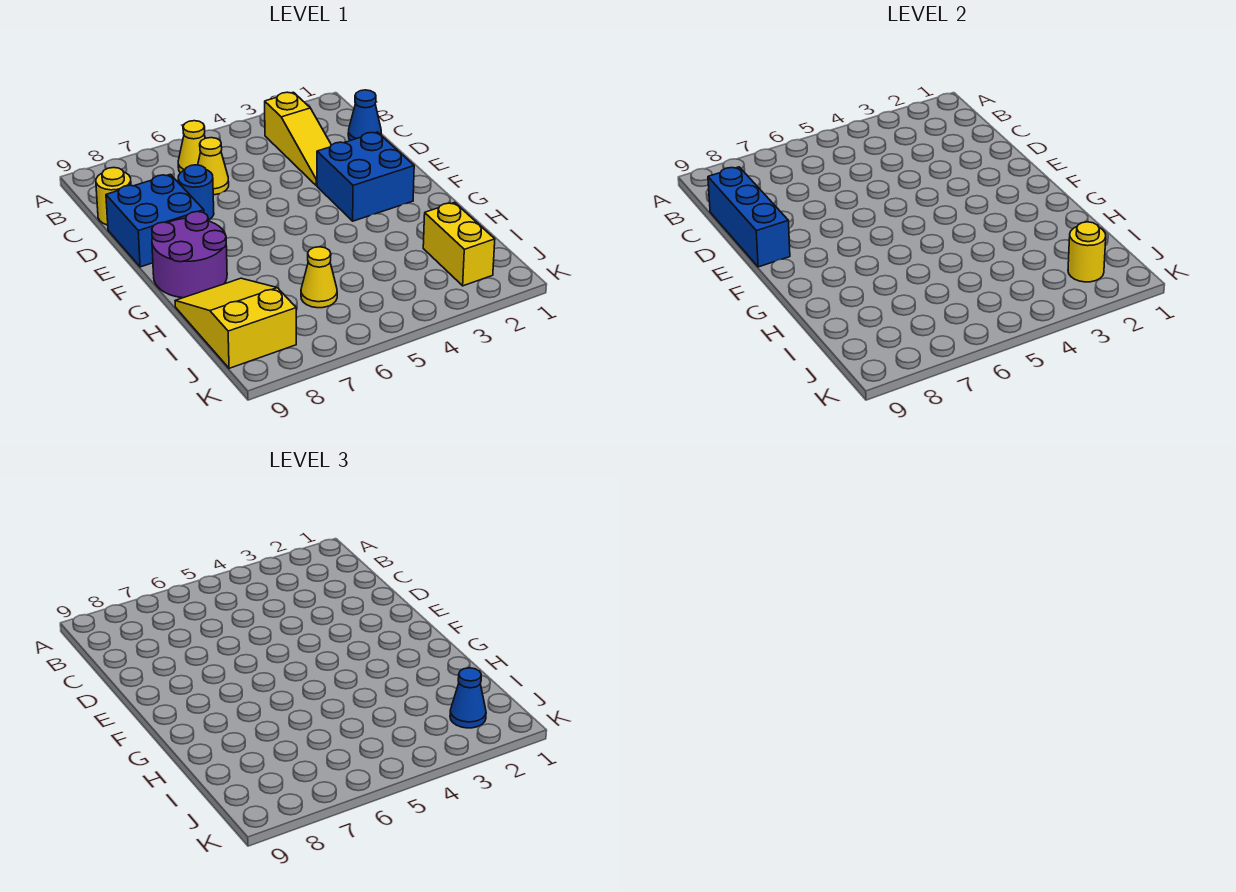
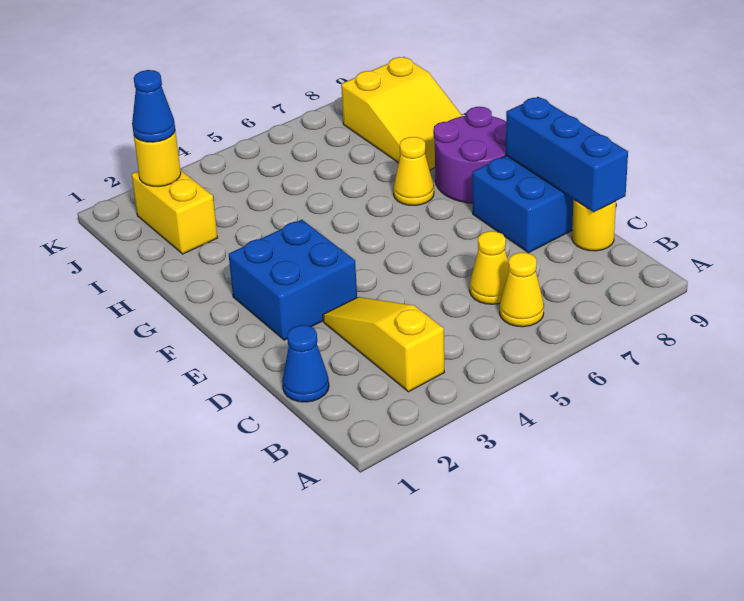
blue round brick D7 level 1 -> none
yellow cone I6 level 1 -> yellow cone G7 level 1

